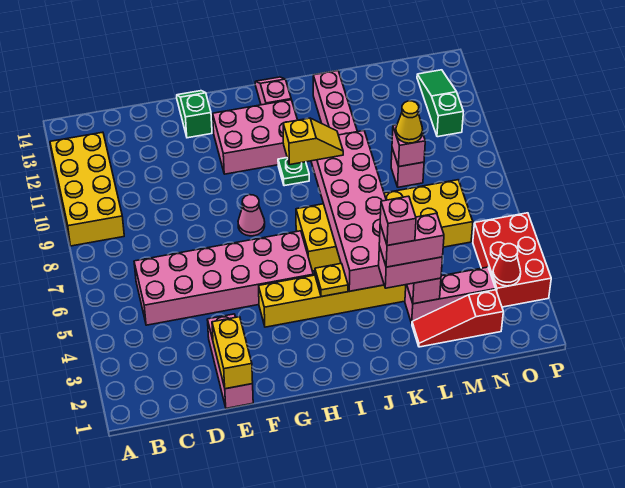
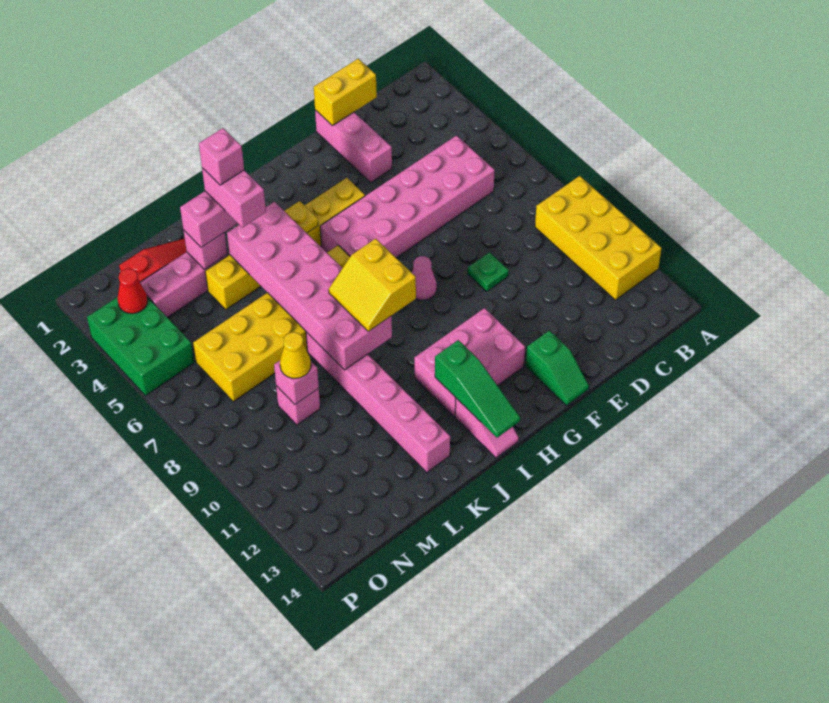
yellow brick E1:E2 level 2 -> yellow brick D1:E1 level 2
yellow slope I9:J9 level 3 top I -> yellow slope I8:J9 level 3 top I
green plate I10 level 1 -> green plate E9 level 1
pink brick K3:L3 level 4 -> pink brick K3:K4 level 4
red brick O3:P5 level 1 -> green brick O3:P5 level 1
green slope O11:O13 level 1 top 11 -> green slope I12:I14 level 2 top 12

